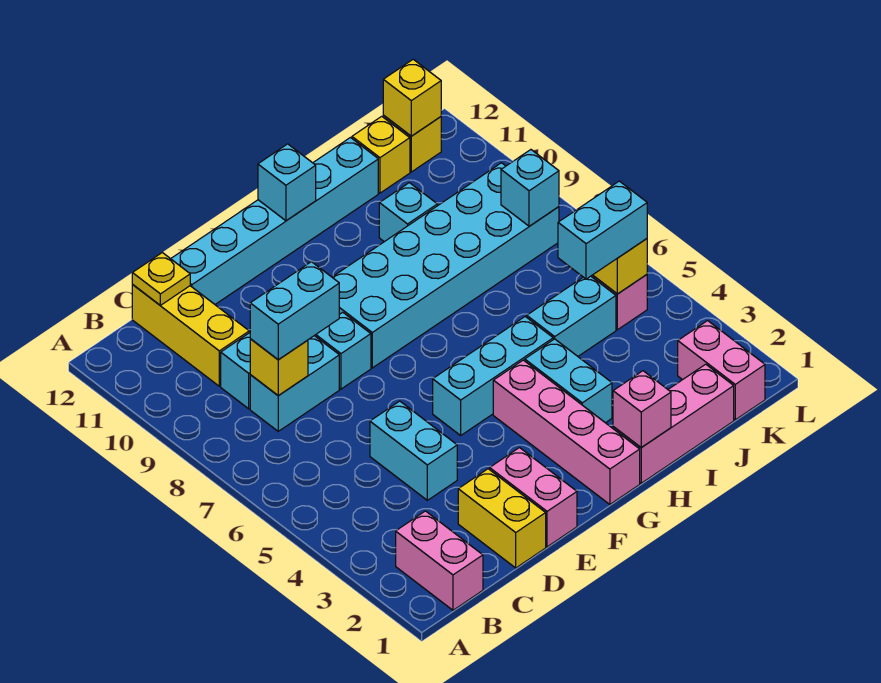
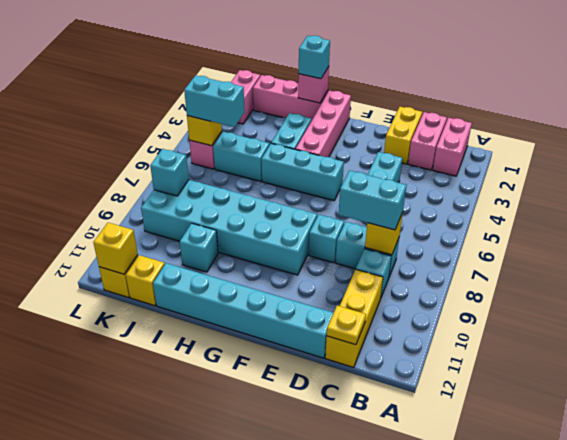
pink brick E1:E2 level 1 -> pink brick C1:C2 level 1
cyan brick G12 level 2 -> cyan brick H1 level 3

